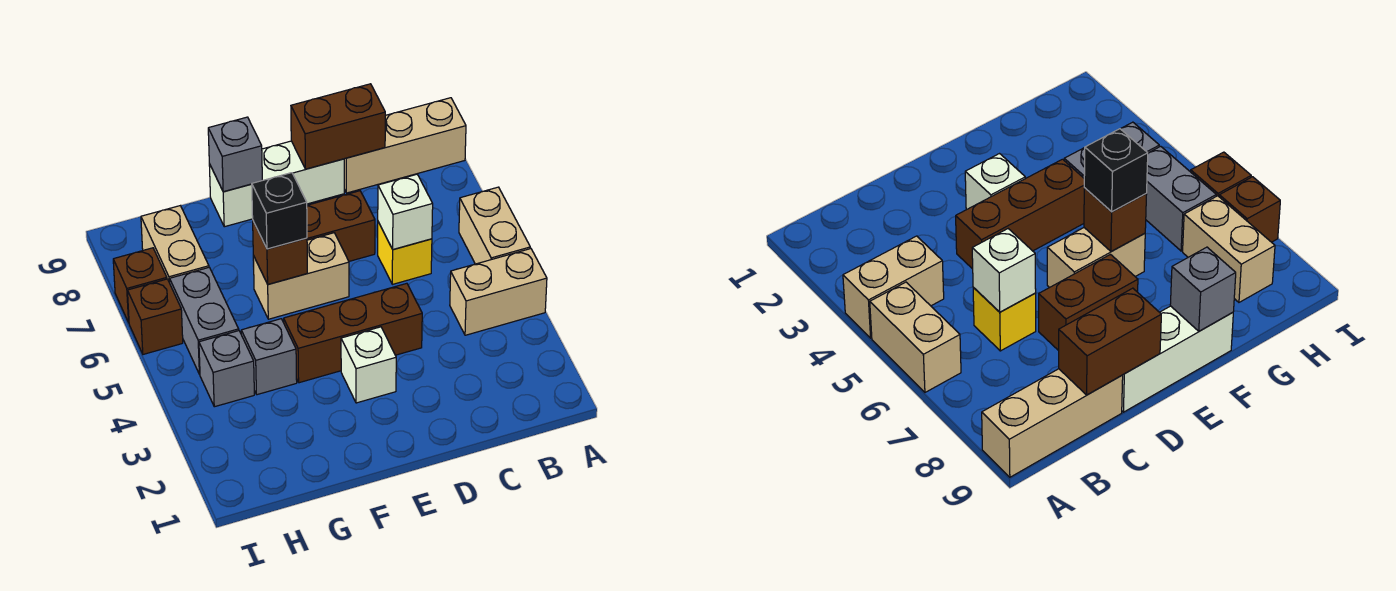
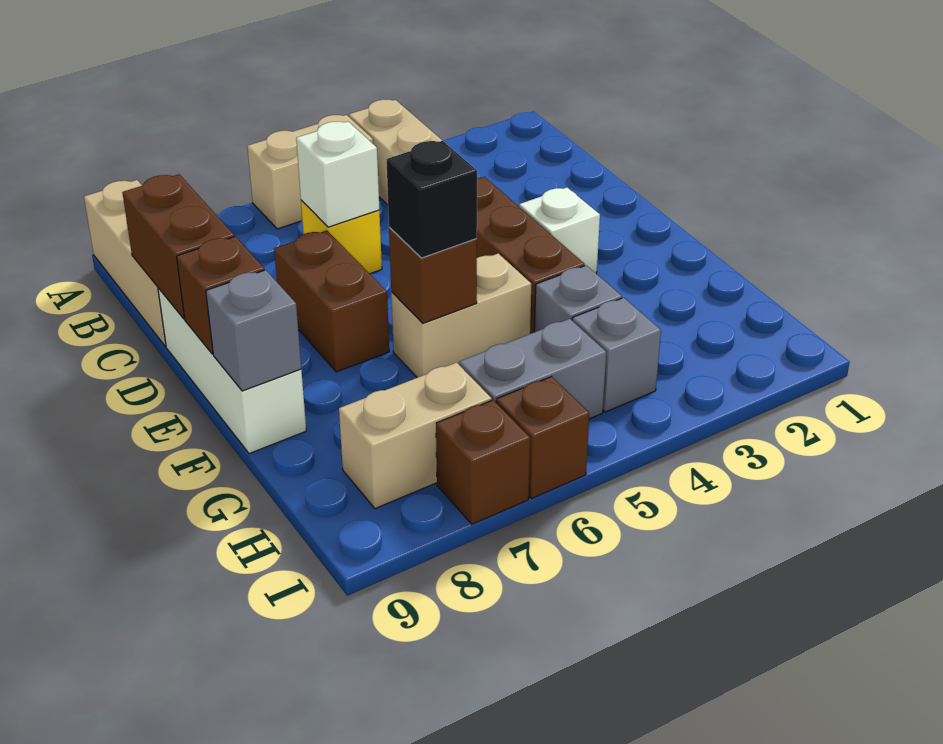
tan brick E6:F6 level 1 -> tan brick F5:F6 level 1
none -> brown brick E9 level 2

